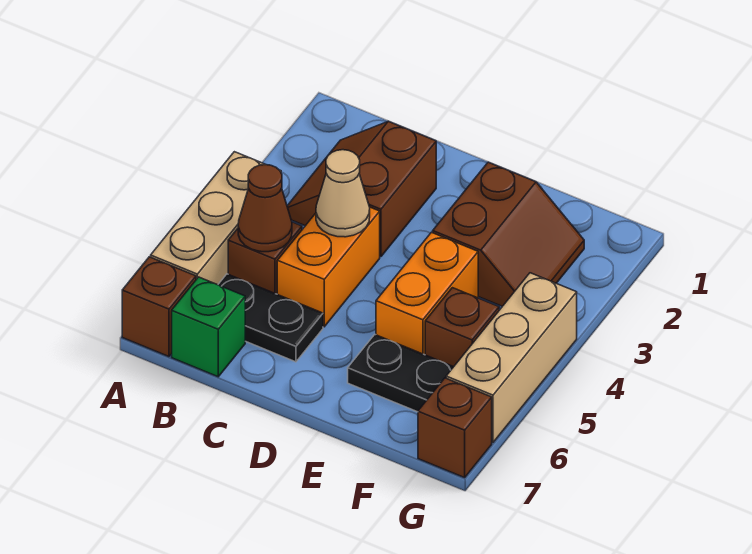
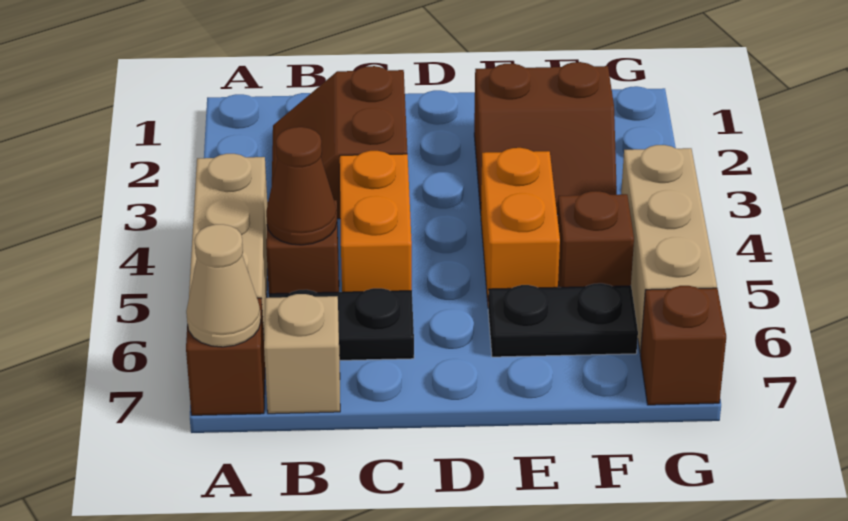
green brick B7 level 1 -> tan brick B7 level 1
tan cone C4 level 2 -> tan cone A7 level 2
brown slope E2:F3 level 1 top E -> brown slope E2:F3 level 1 top 2

